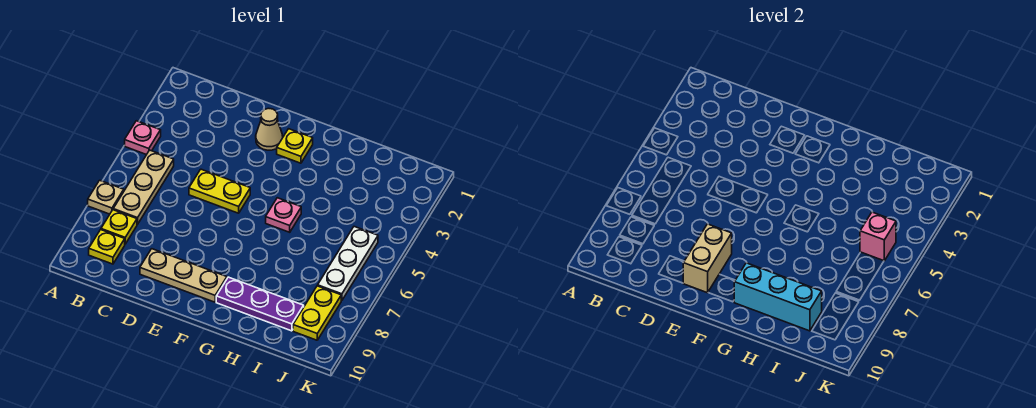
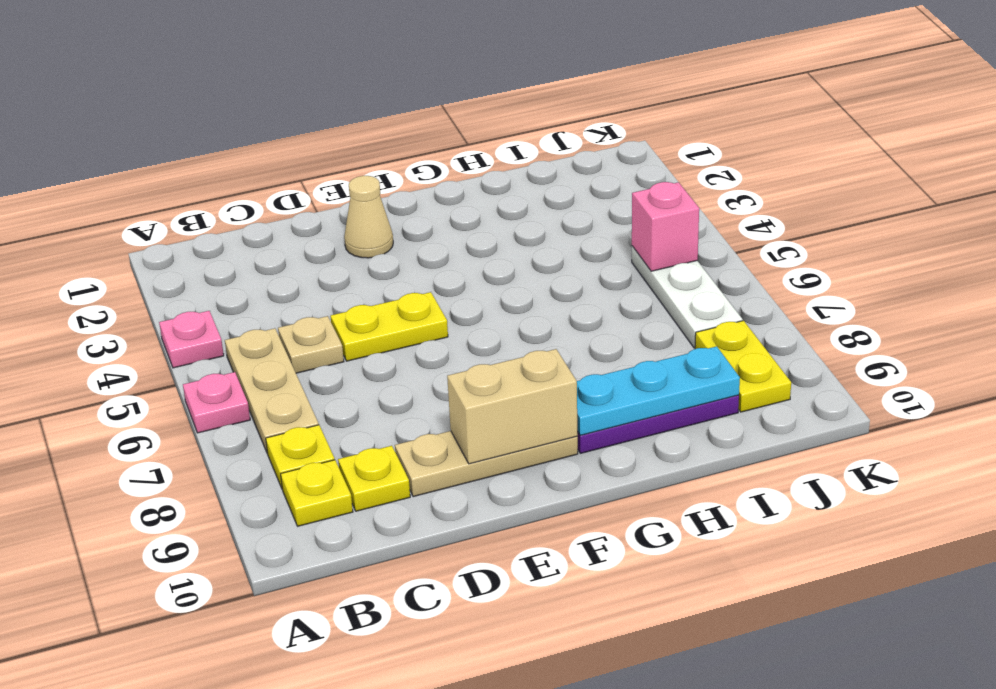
tan plate A7 level 1 -> tan plate C5 level 1
tan brick E8:E9 level 2 -> tan brick E9:F9 level 2
yellow plate F2 level 1 -> yellow plate C9 level 1
pink plate G5 level 1 -> pink plate A6 level 1
cyan brick G9:I9 level 2 -> cyan plate G9:I9 level 2

